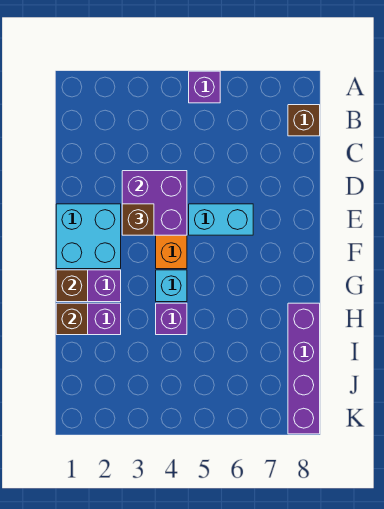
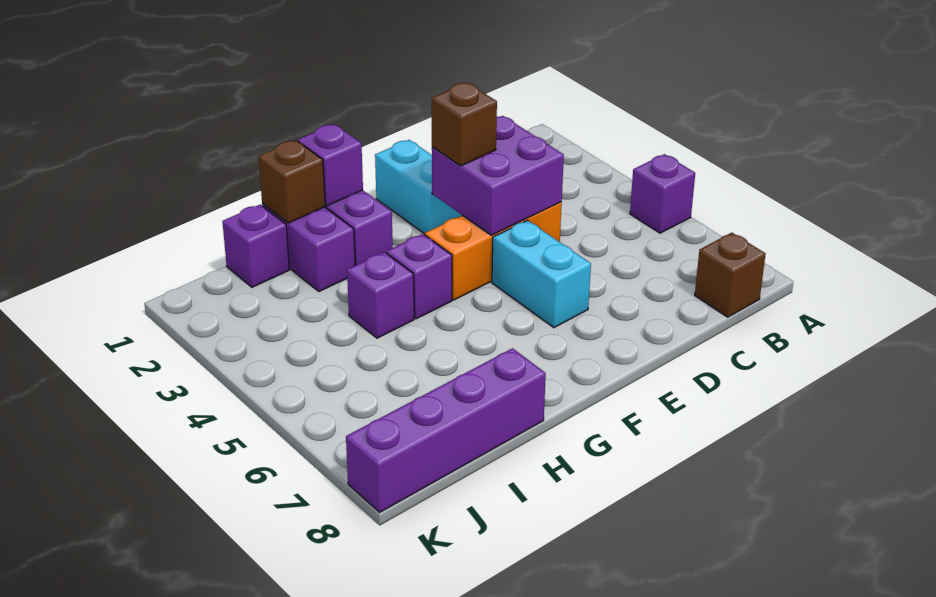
cyan brick E1:F2 level 1 -> cyan brick E1:E2 level 1
brown brick G1 level 2 -> purple brick G1 level 2
cyan brick G4 level 1 -> purple brick G4 level 1
none -> purple brick I1 level 1

